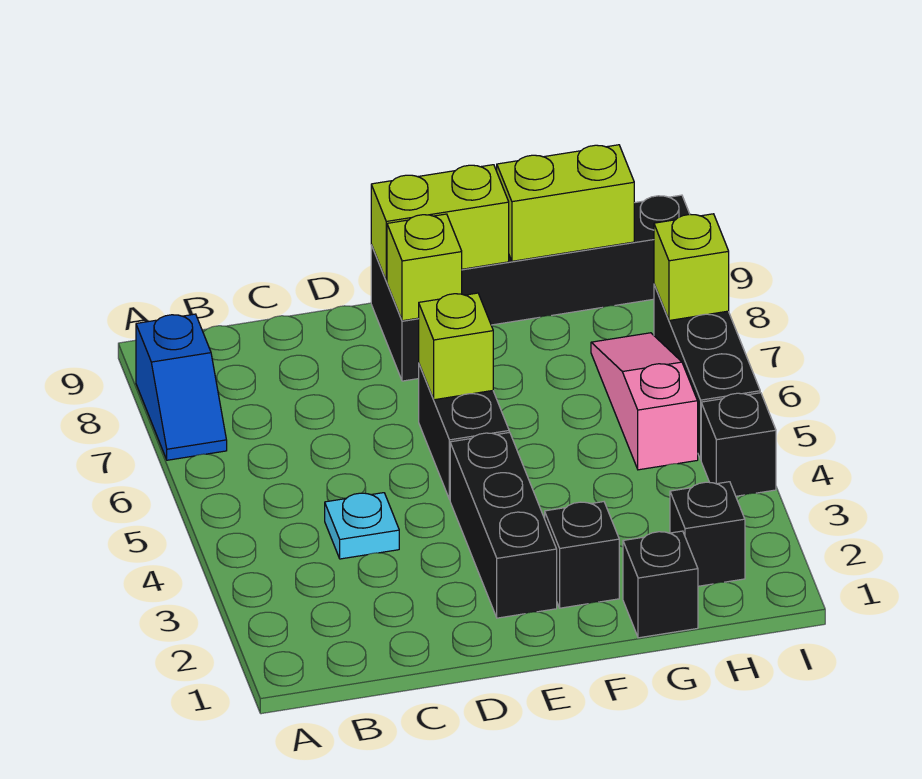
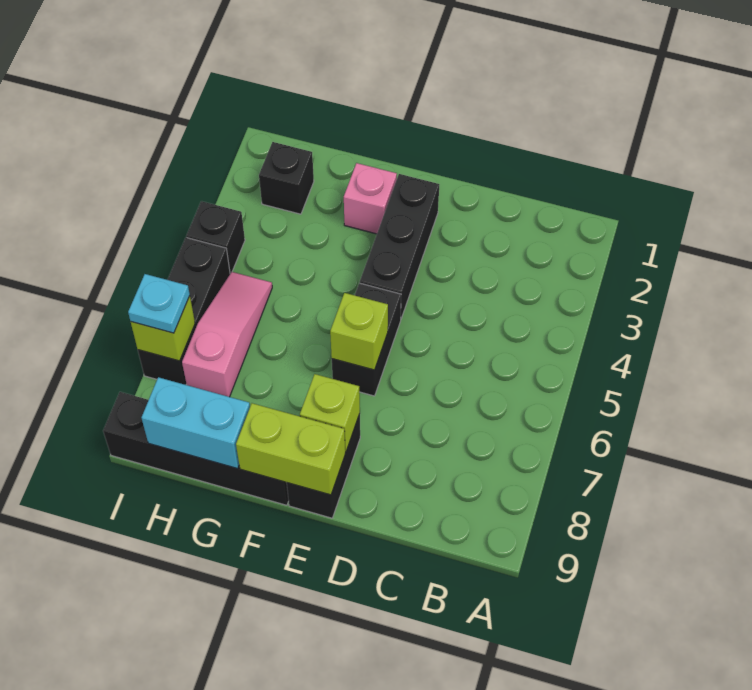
blue slope A7:A8 level 1 top 8 -> none
cyan plate C4 level 1 -> cyan plate I7 level 3
black brick F2 level 1 -> pink brick F2 level 1
black brick G1 level 1 -> none
lime brick G9:H9 level 2 -> cyan brick G9:H9 level 2
pink slope H5:H7 level 1 top 5 -> pink slope H5:H7 level 1 top 7

